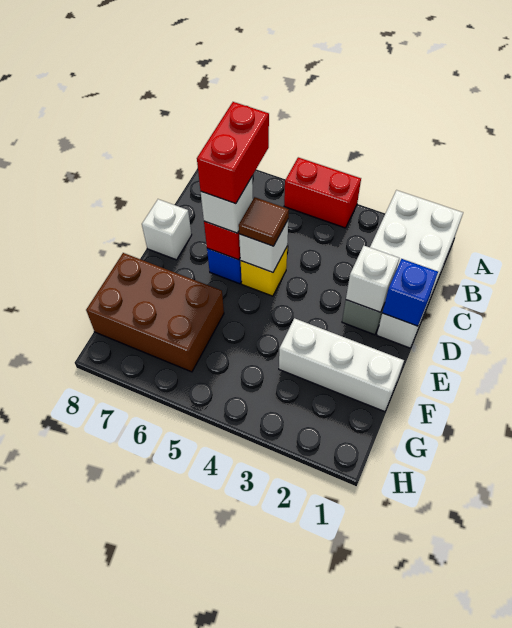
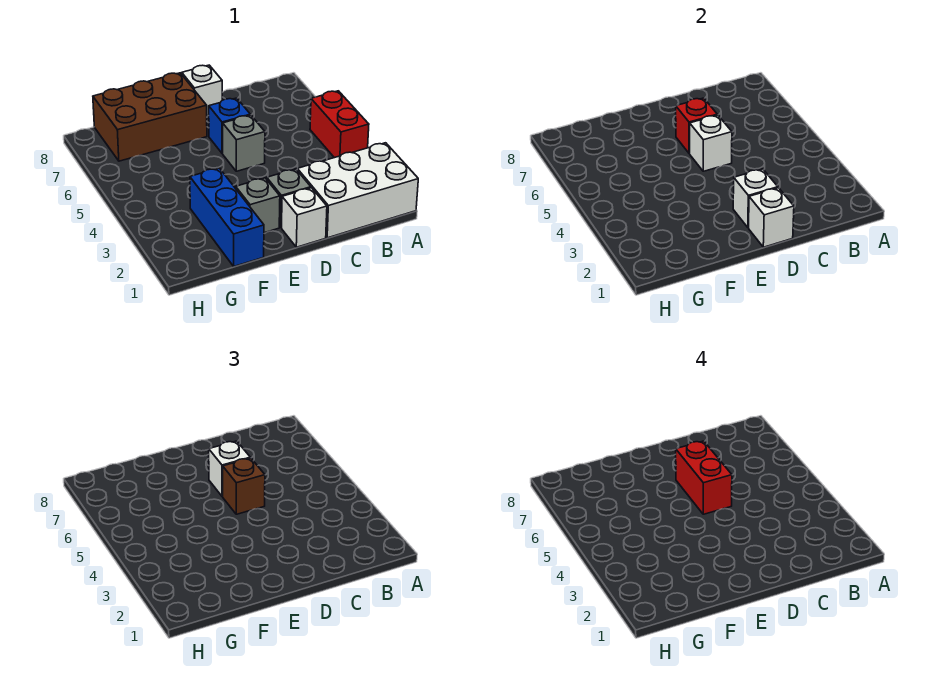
red brick C6:D6 level 4 -> red brick D5:D6 level 4
blue brick D1 level 2 -> white brick D1 level 2
yellow brick D5 level 1 -> grey brick D5 level 1
brown tile D5 level 3 -> brown brick D5 level 3
none -> grey brick E2 level 1
white brick F1:F3 level 1 -> blue brick F1:F3 level 1
brown brick F6:G8 level 1 -> brown brick E7:G8 level 1

